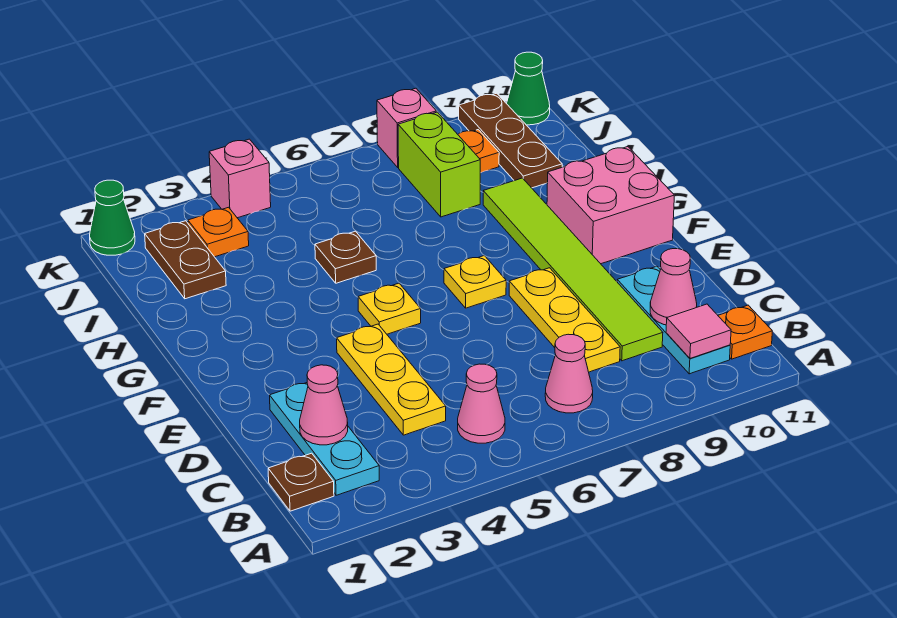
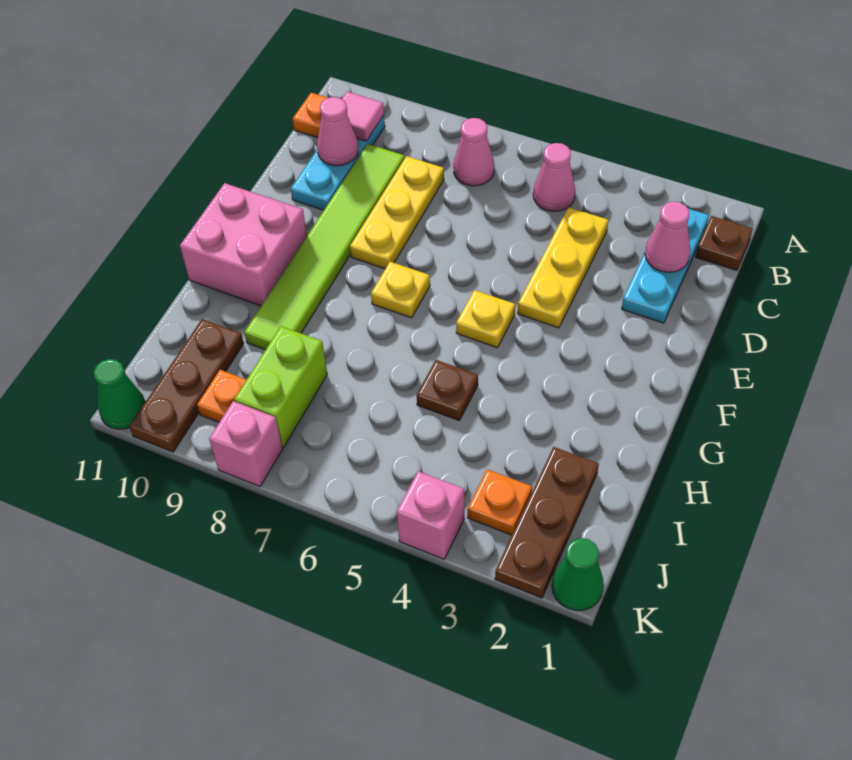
brown plate I2:J2 level 1 -> brown plate I2:K2 level 1

